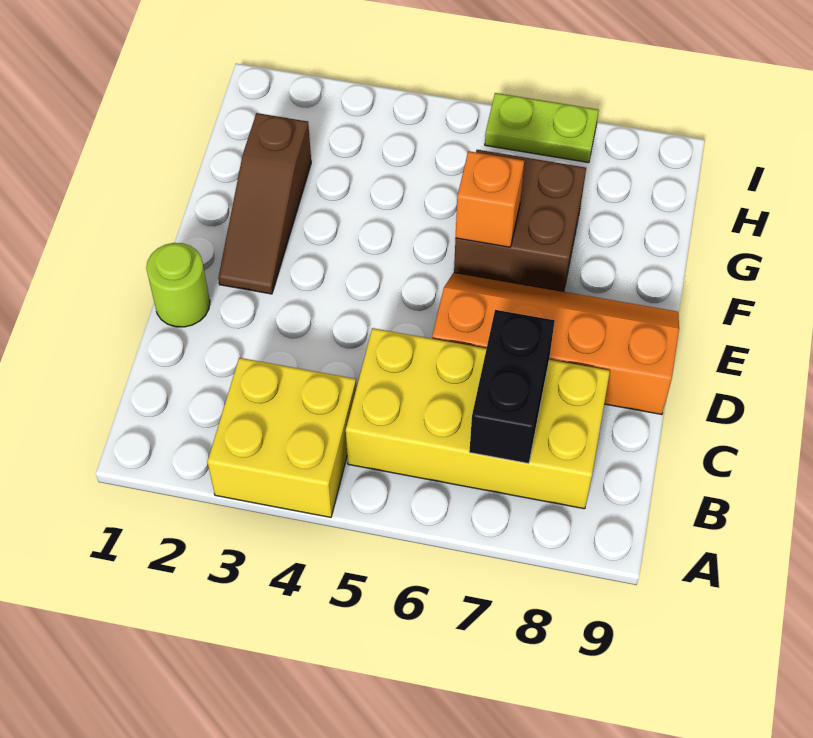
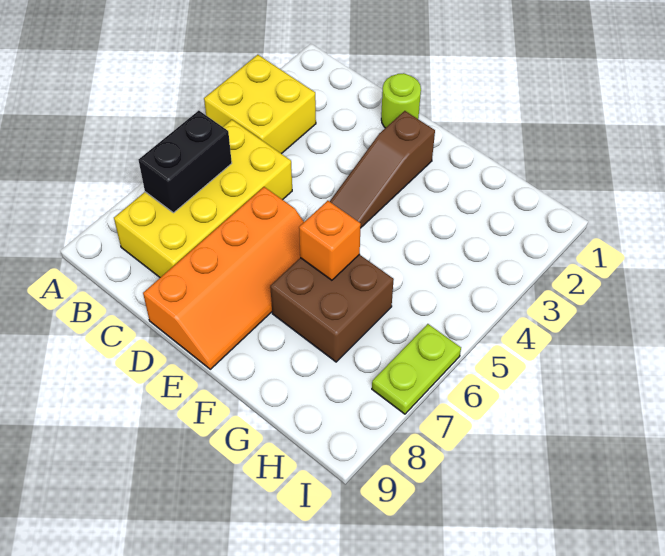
black brick B7:C7 level 2 -> black brick B6:B7 level 2
brown slope E2:G2 level 1 top G -> brown slope E2:E4 level 1 top 2

